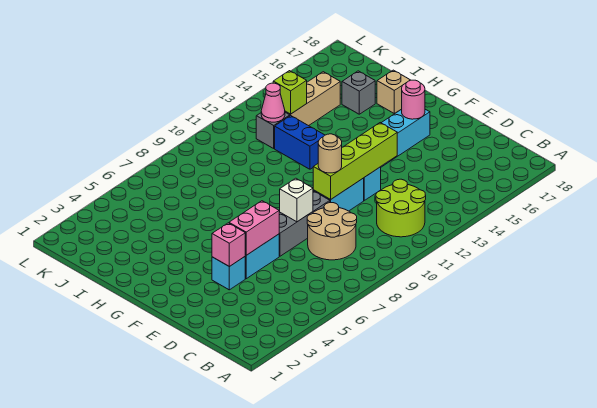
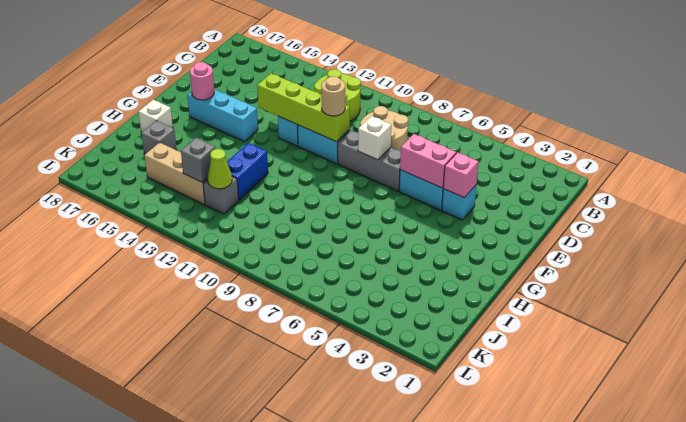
tan brick H17 level 1 -> white brick H17 level 1
pink cone J12 level 2 -> lime cone J12 level 2
lime brick J13 level 2 -> grey brick J13 level 2

